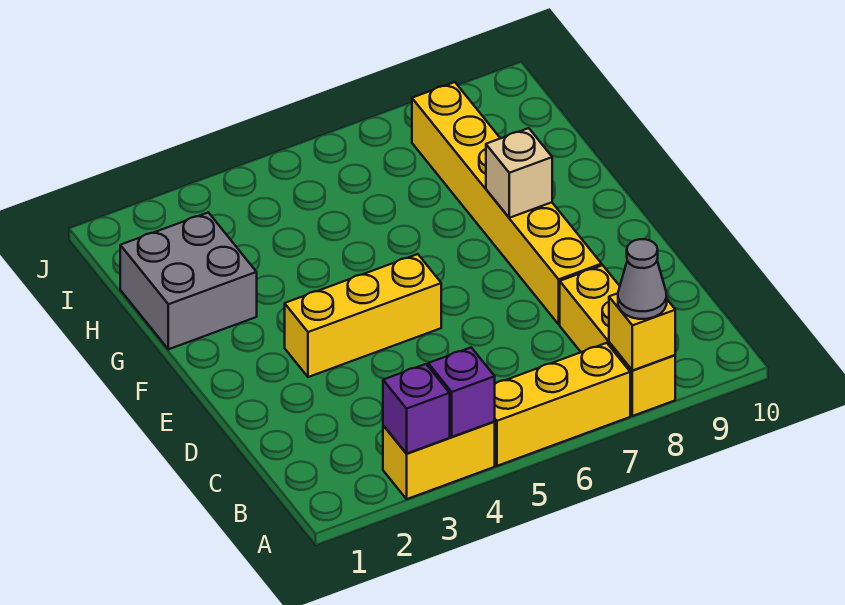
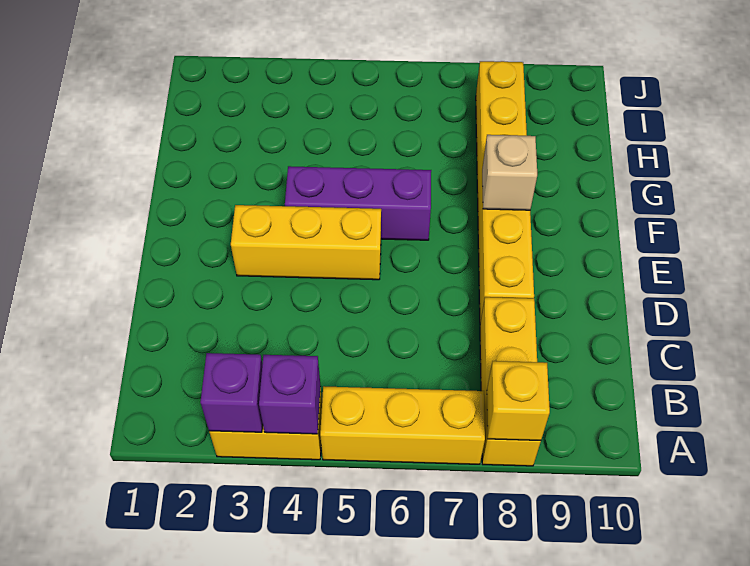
grey cone A8 level 3 -> none
none -> purple brick F4:F6 level 1
grey brick G1:H2 level 1 -> none

